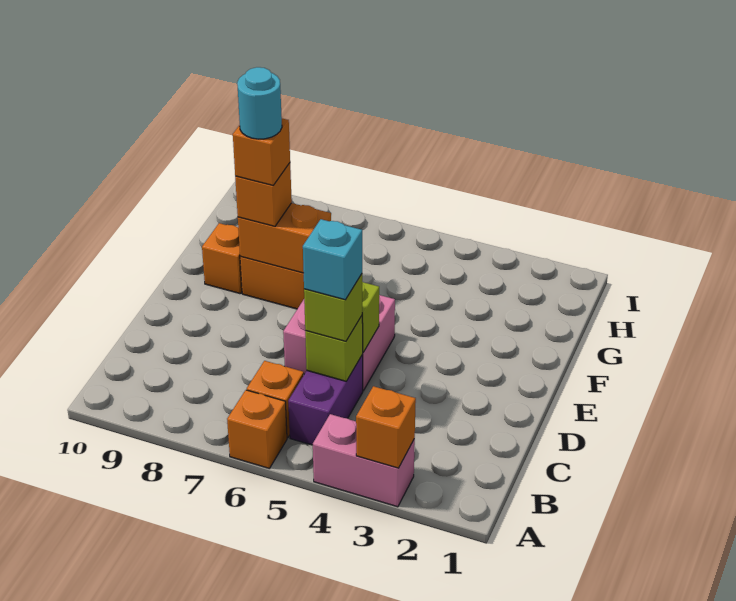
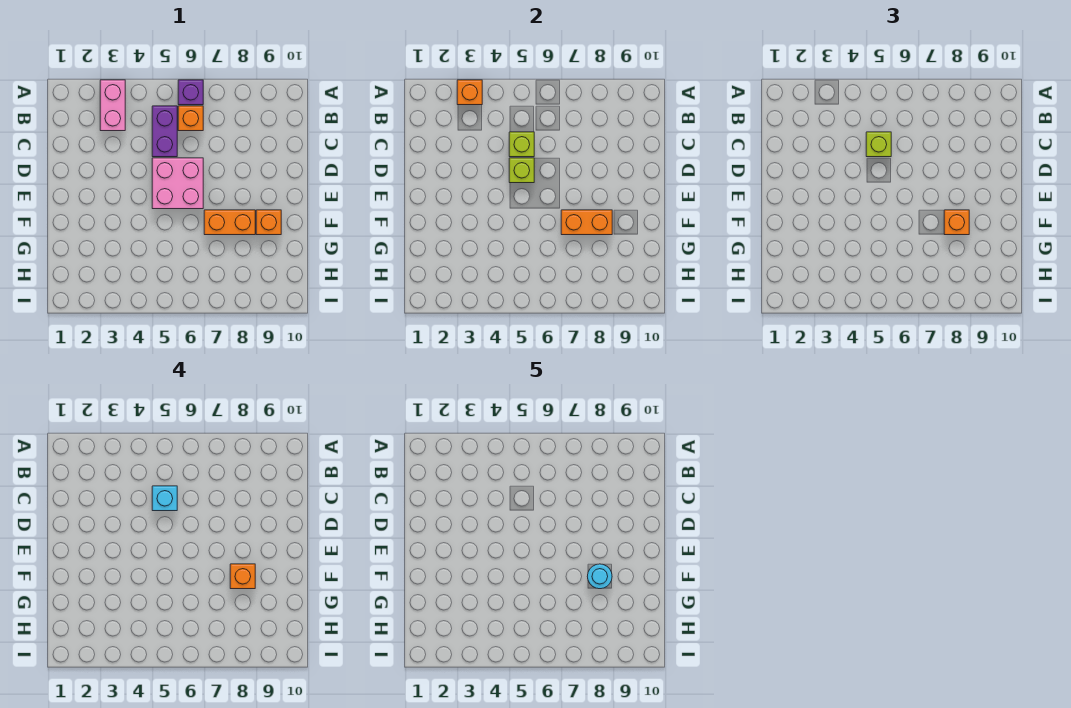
pink brick A3:A4 level 1 -> pink brick A3:B3 level 1
orange brick A6 level 1 -> purple brick A6 level 1

